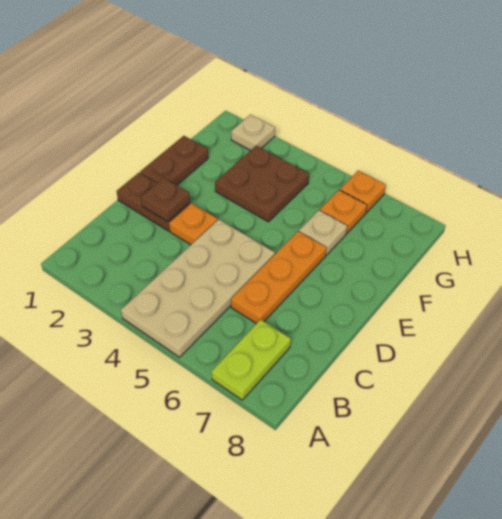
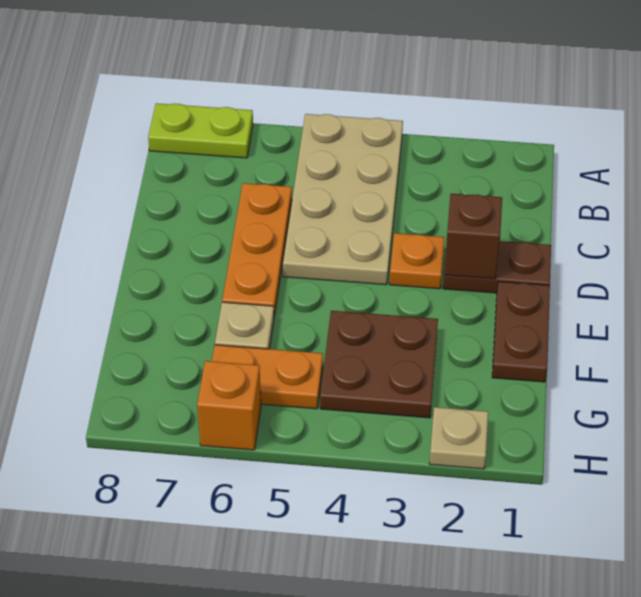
lime plate A7:B7 level 1 -> lime plate A7:A8 level 1
brown plate D2 level 2 -> brown brick D2 level 2
orange plate G6 level 1 -> orange plate G5:G6 level 1
orange plate H6 level 1 -> orange brick H6 level 1

